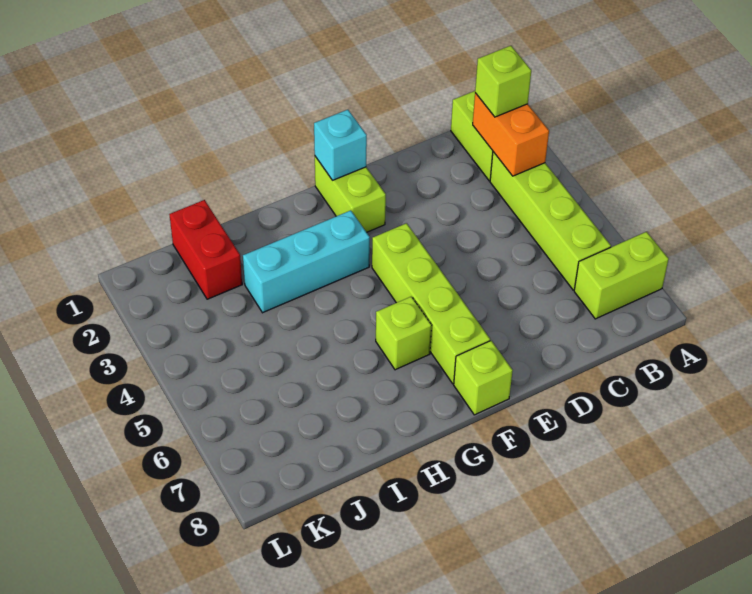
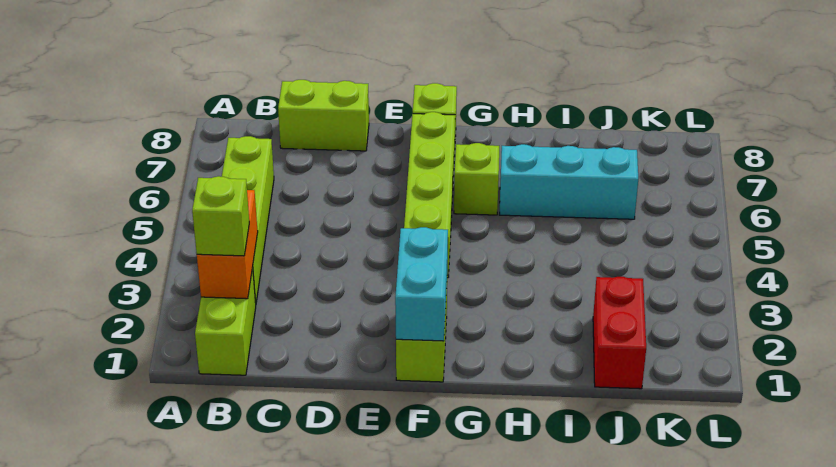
lime brick A7:B7 level 1 -> lime brick C8:D8 level 1
cyan brick F1 level 2 -> cyan brick F1:F2 level 2
cyan brick G3:I3 level 1 -> cyan brick H6:J6 level 1

